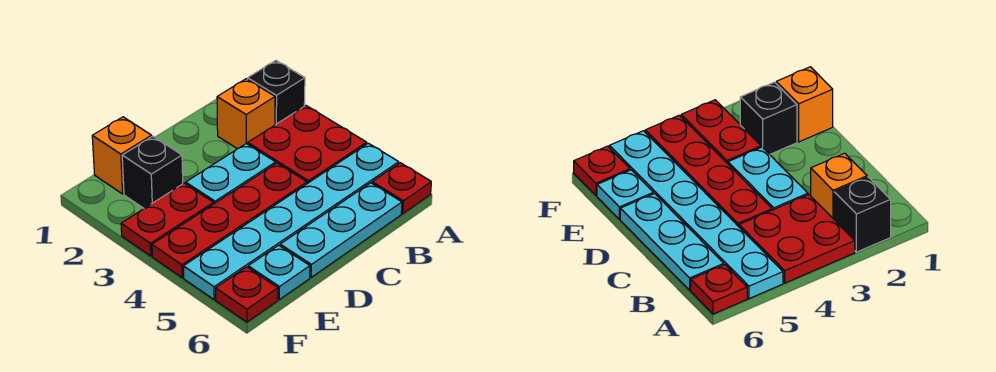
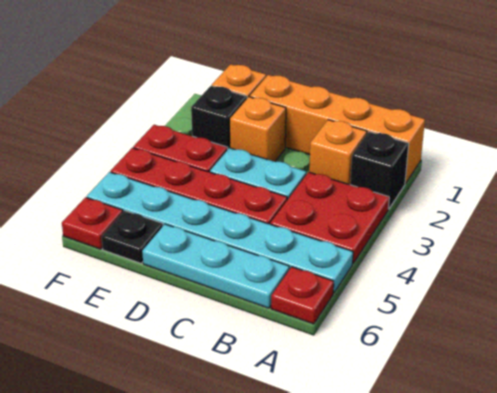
none -> orange brick A1:D1 level 1
none -> orange brick D2 level 1
cyan plate E6 level 1 -> black plate E6 level 1

